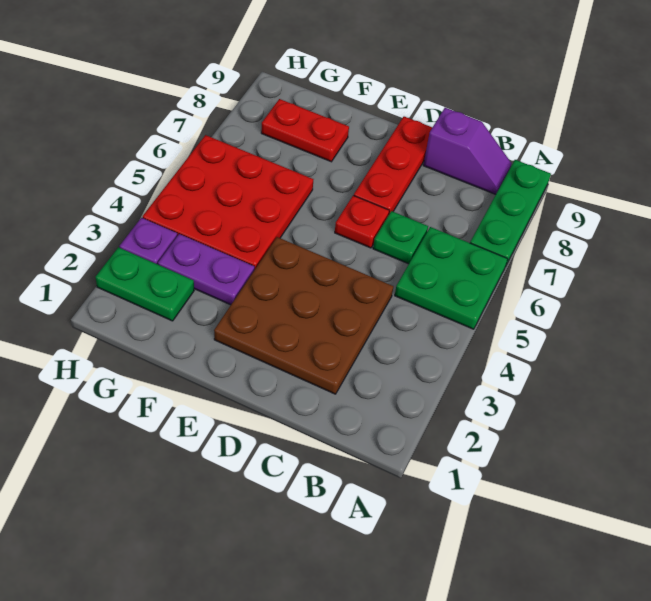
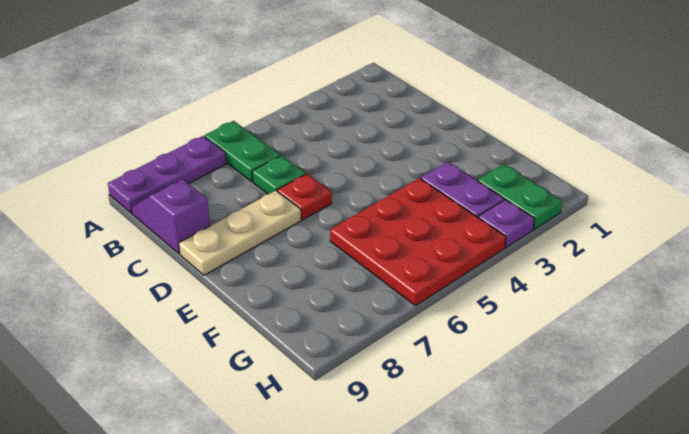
green plate A5:B6 level 1 -> green plate A6:B6 level 1
green plate A7:A9 level 1 -> purple plate A7:A9 level 1
brown plate C2:E4 level 1 -> none
red plate D7:D9 level 1 -> tan plate D7:D9 level 1
red plate F8:G8 level 1 -> none

